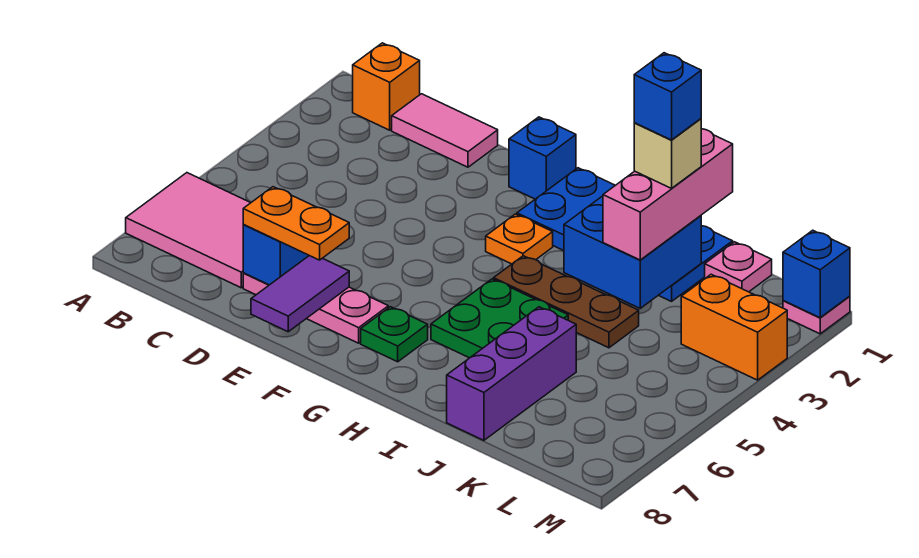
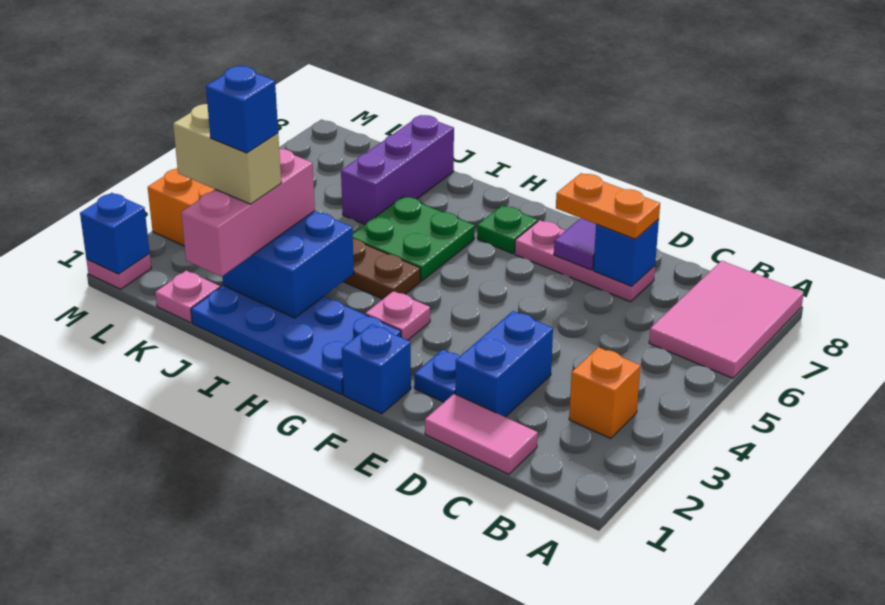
pink tile A6:C7 level 1 -> pink tile A6:B8 level 1
orange brick B1 level 1 -> orange brick B3 level 1
none -> blue brick D2:D3 level 1
none -> blue plate E2 level 1
orange plate G3 level 1 -> pink plate G3 level 1
tan brick J2 level 4 -> tan brick J2:K2 level 4

